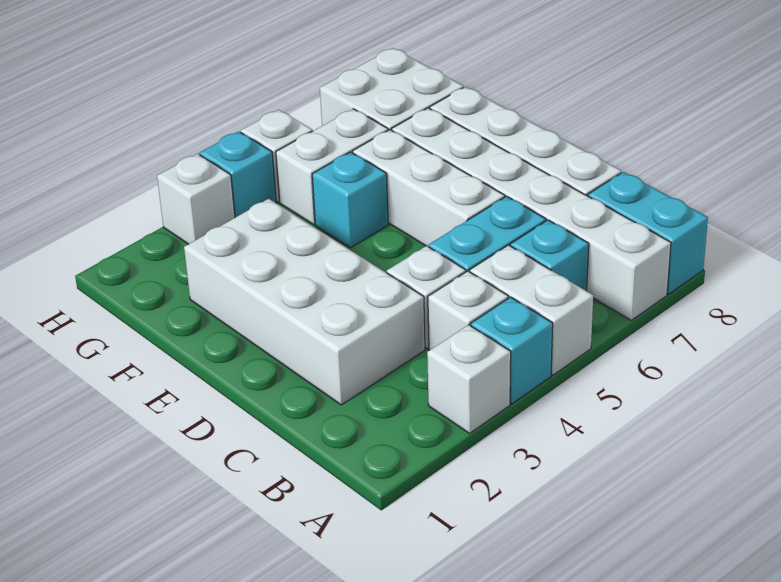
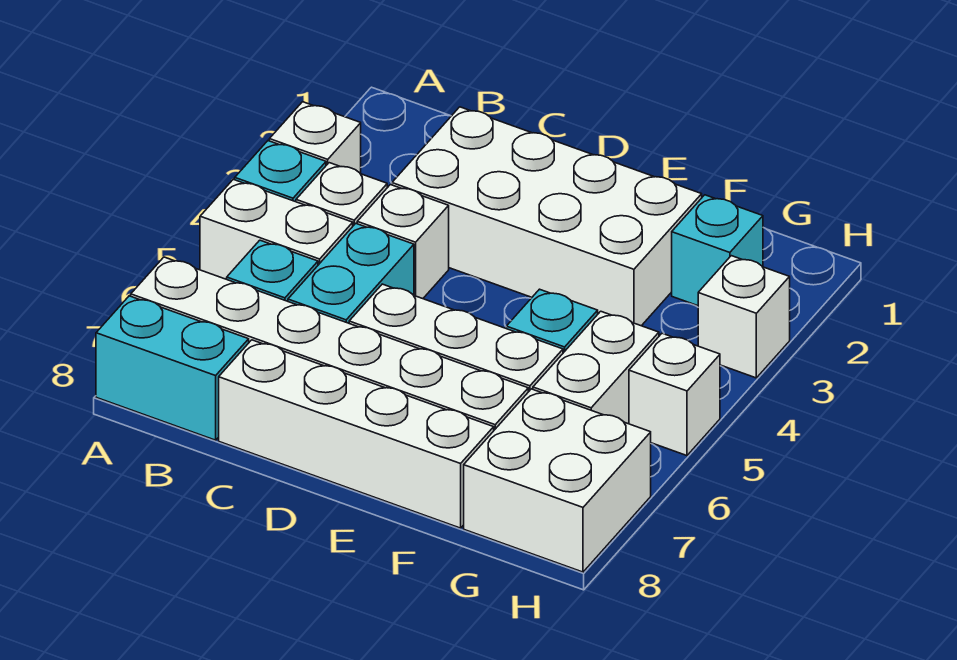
cyan brick H4 level 1 -> cyan brick G2 level 1

